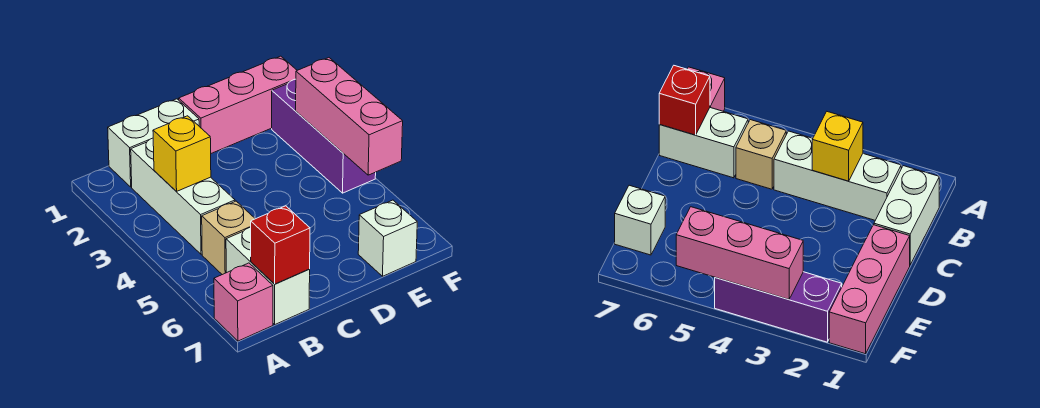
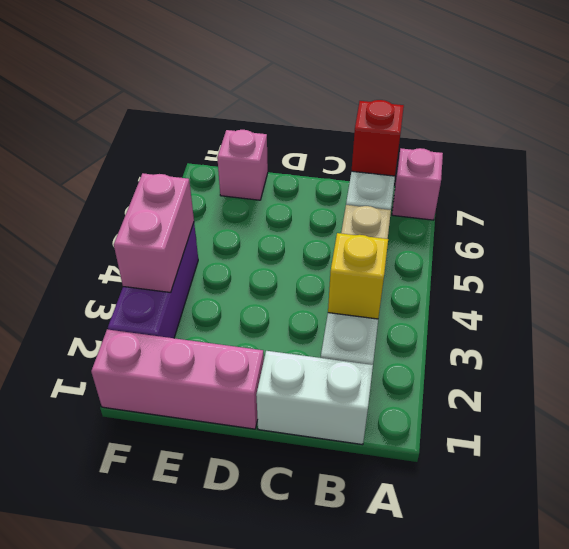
white brick E7 level 1 -> pink brick E7 level 1
pink brick F3:F5 level 2 -> pink brick F3:F4 level 2

